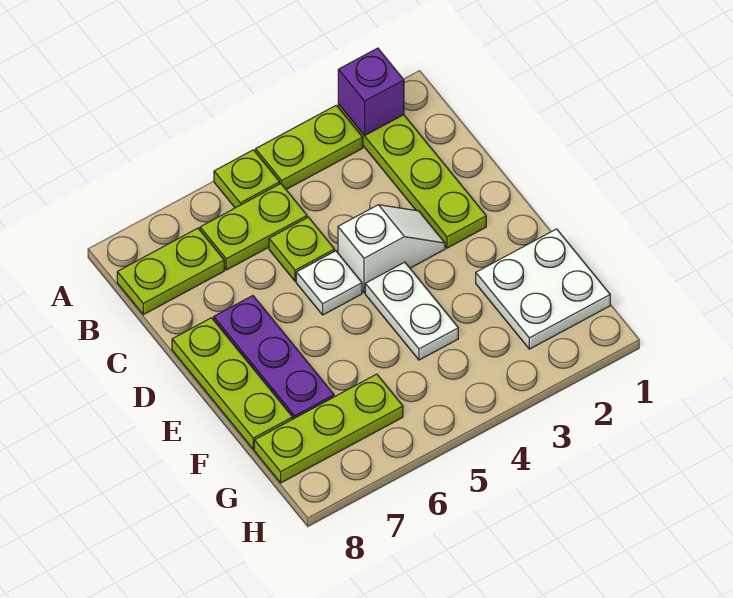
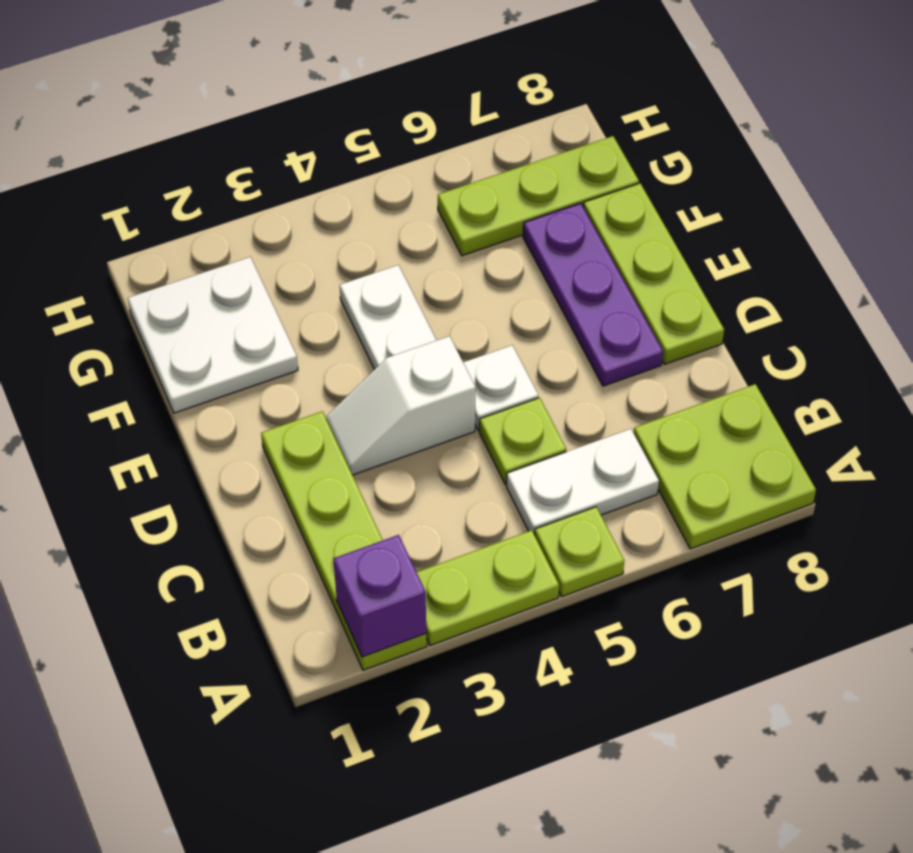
lime plate B5:B6 level 1 -> white plate B5:B6 level 1
lime plate B7:B8 level 1 -> lime plate A7:B8 level 1

